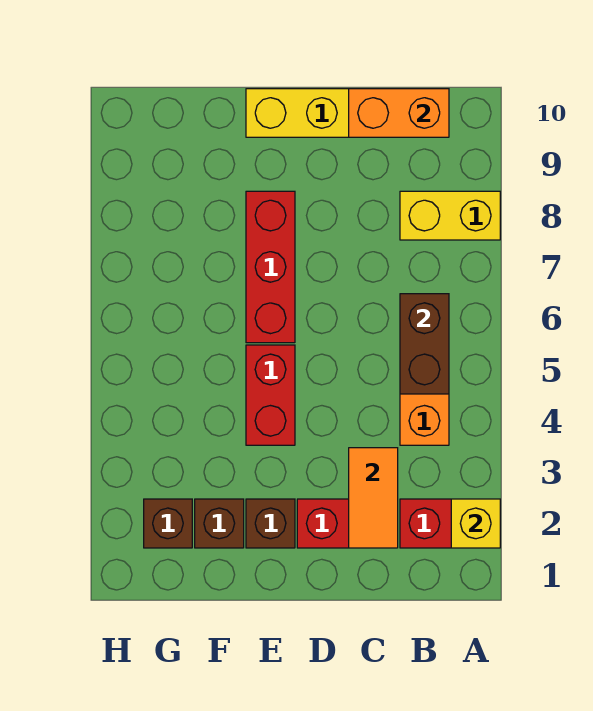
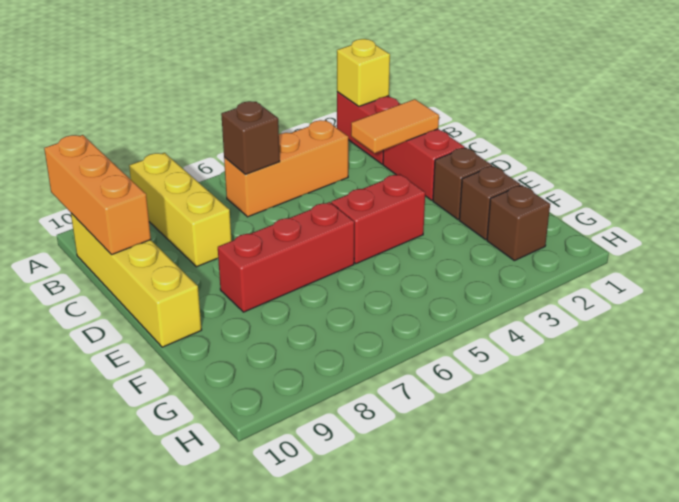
yellow brick A8:B8 level 1 -> yellow brick A8:C8 level 1
brown brick B5:B6 level 2 -> brown brick B6 level 2
orange brick B10:C10 level 2 -> orange brick A10:C10 level 2

